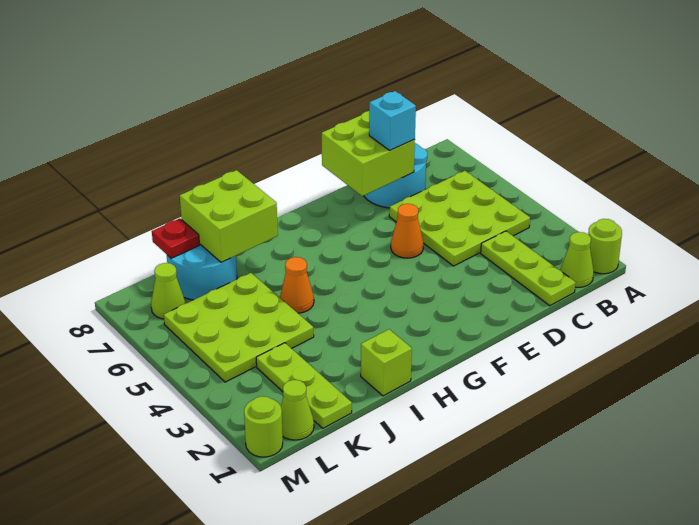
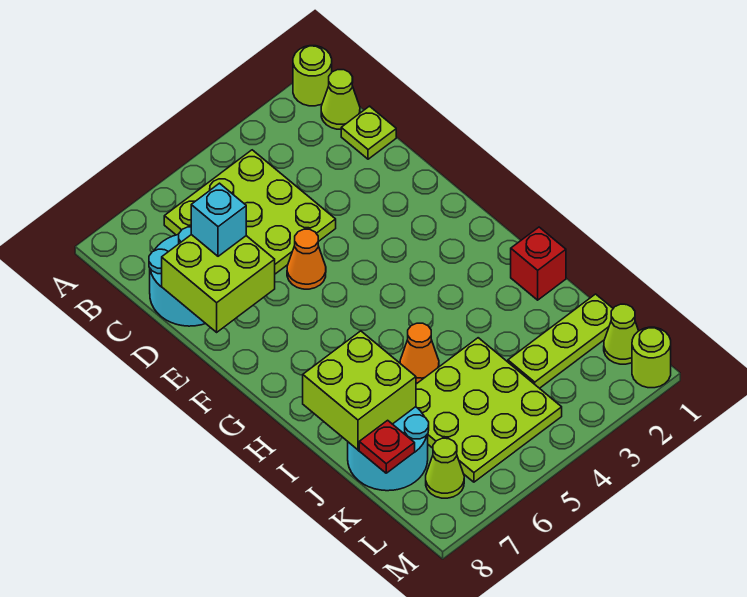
lime plate C1:C3 level 1 -> lime plate C1 level 1
lime brick I1 level 1 -> red brick I1 level 1

